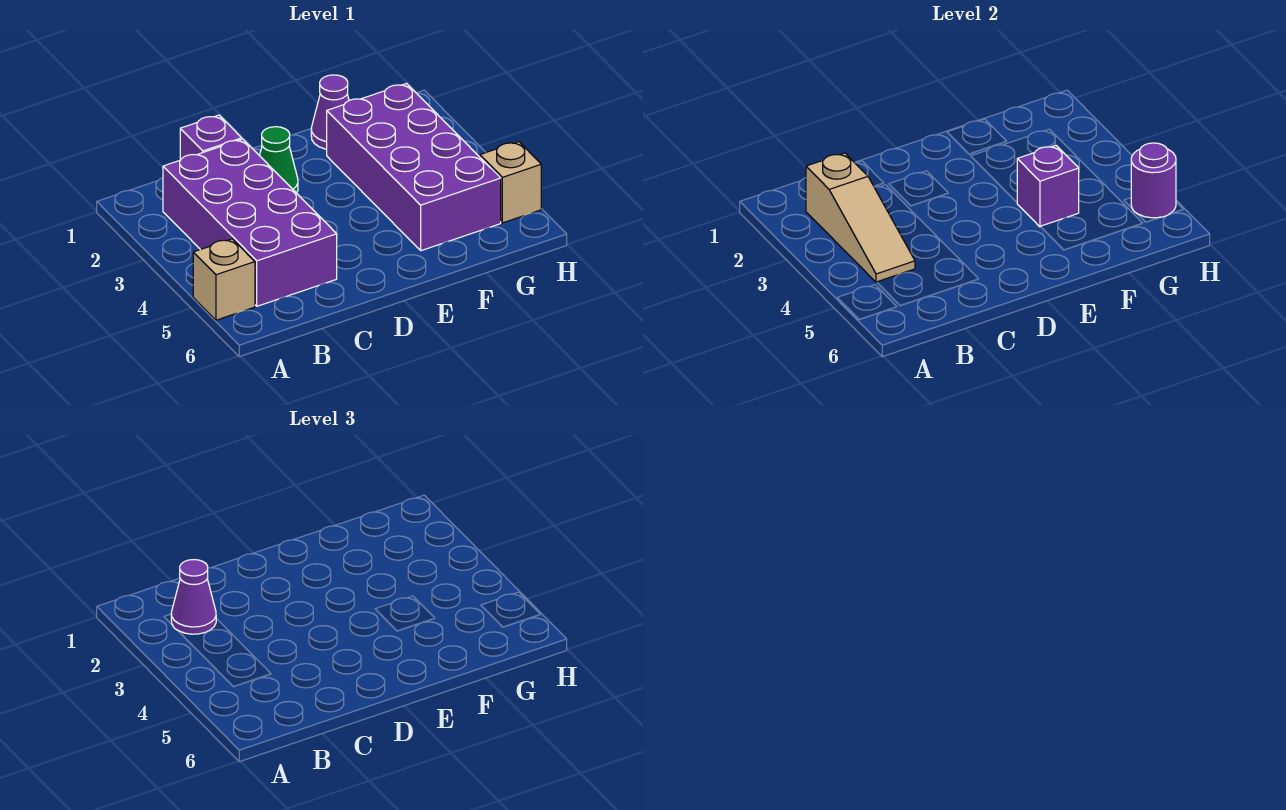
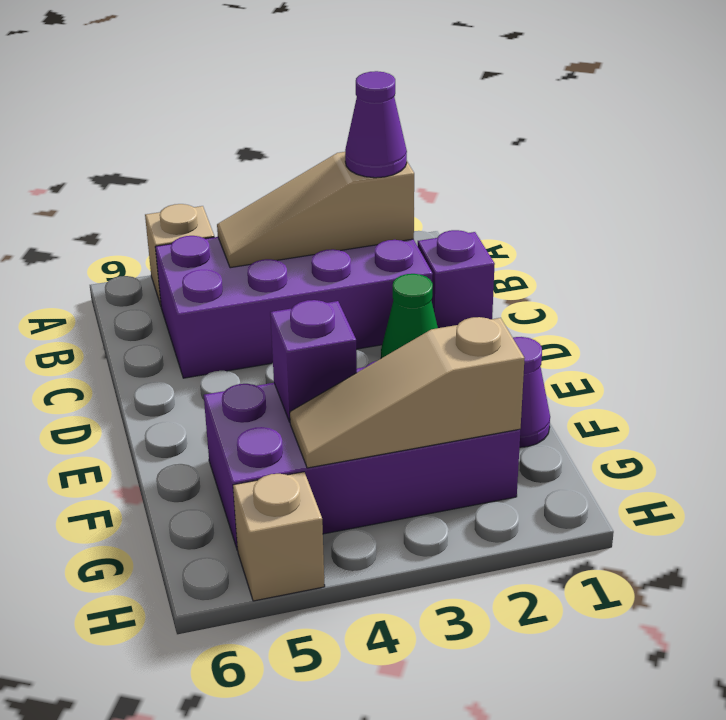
none -> tan slope G2:G4 level 2 top 2
purple round brick H5 level 2 -> none

